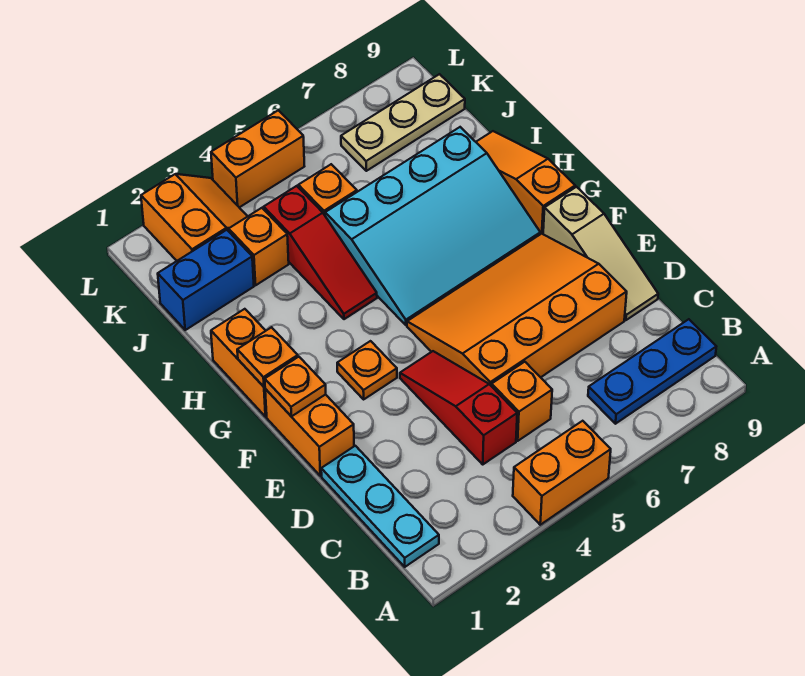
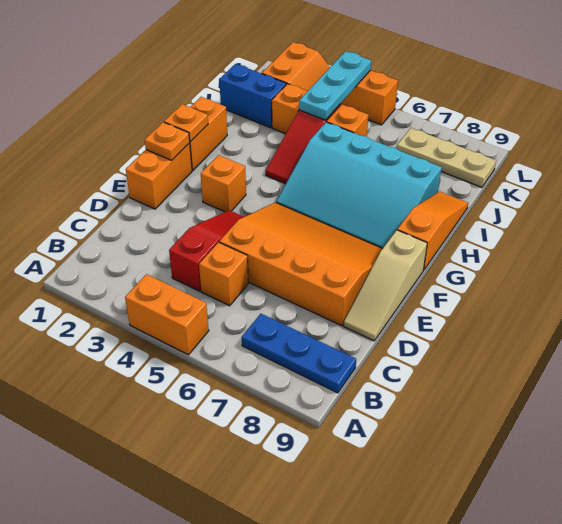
cyan plate B1:D1 level 1 -> cyan plate J4:L4 level 2
orange plate F3 level 1 -> orange brick F3 level 1

